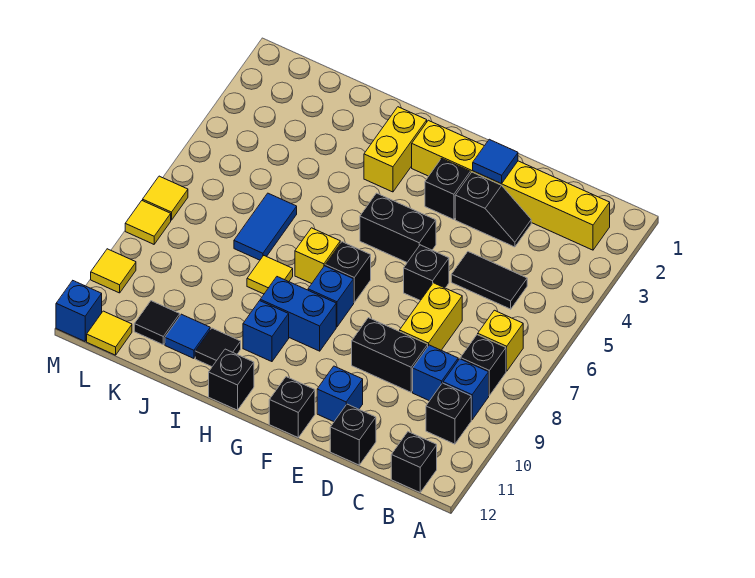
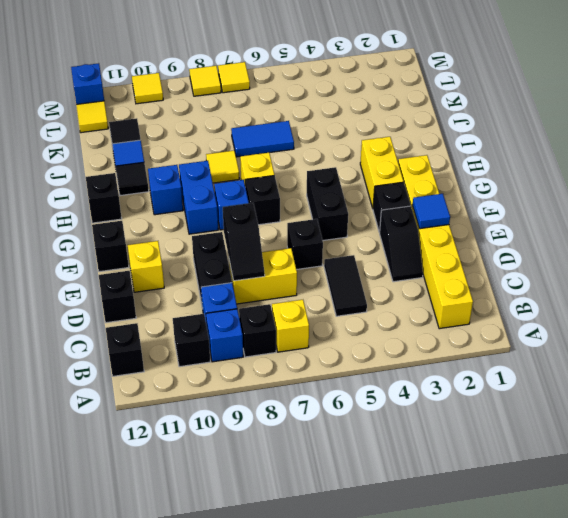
none -> black slope D8:E8 level 2 top E
blue brick E11 level 1 -> yellow brick E11 level 1
yellow brick H2:H3 level 1 -> yellow brick G3:H3 level 1

